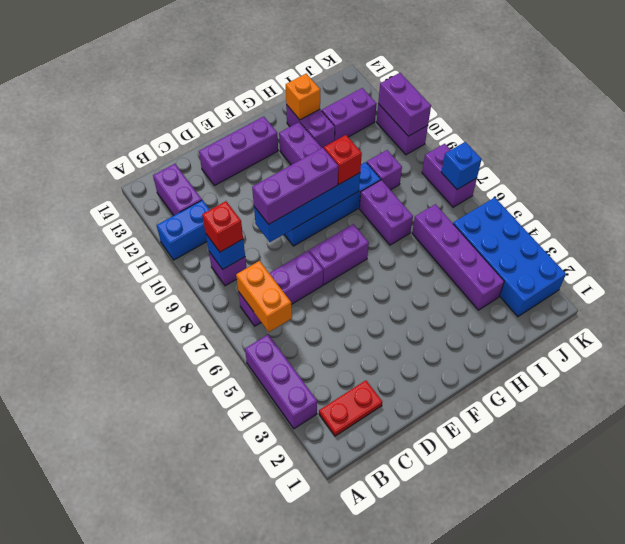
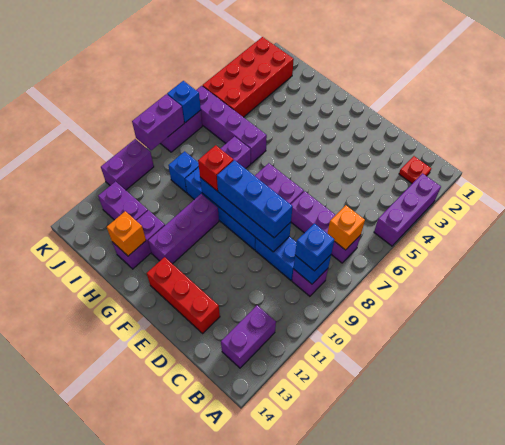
blue brick A11:B11 level 1 -> blue brick C9:D9 level 1
red plate B2:C2 level 1 -> red plate B2 level 1
orange brick B6:B7 level 2 -> orange brick B7 level 2
red brick B9 level 3 -> blue brick B9 level 3
purple brick D9:F9 level 3 -> blue brick D9:F9 level 3
purple brick D13:F13 level 1 -> red brick D13:F13 level 1
purple brick I3:I6 level 1 -> purple brick H6:K6 level 1
purple brick I9 level 1 -> blue brick I9 level 1
blue brick J2:K5 level 1 -> red brick J2:K5 level 1
purple brick K10:K11 level 2 -> purple brick K8:K9 level 2

